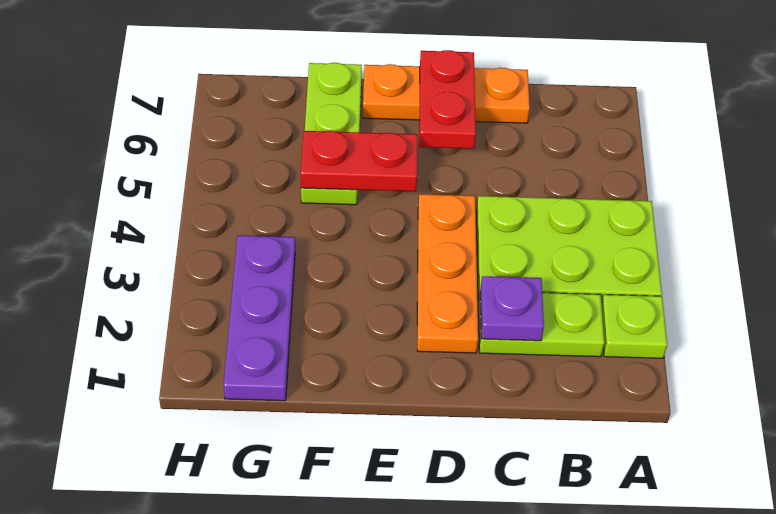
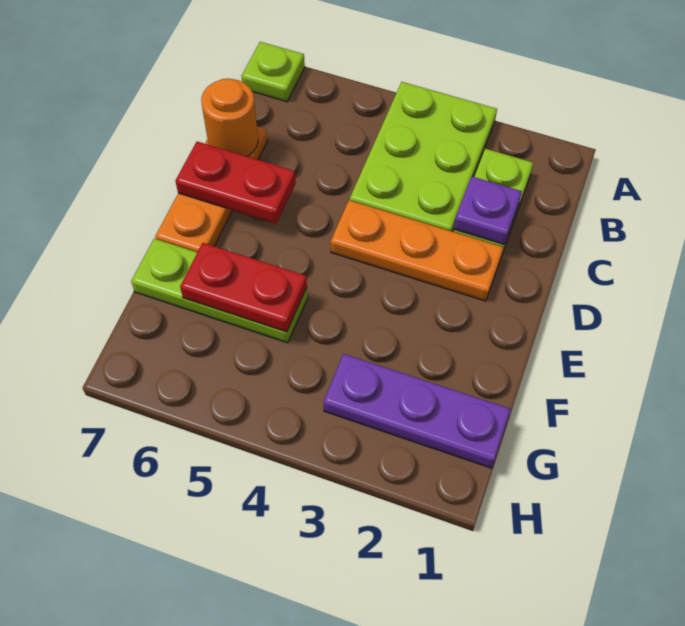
lime plate A2 level 1 -> lime plate A7 level 1
none -> orange round brick C7 level 2
red plate E5:F5 level 2 -> red plate F5:F6 level 2

